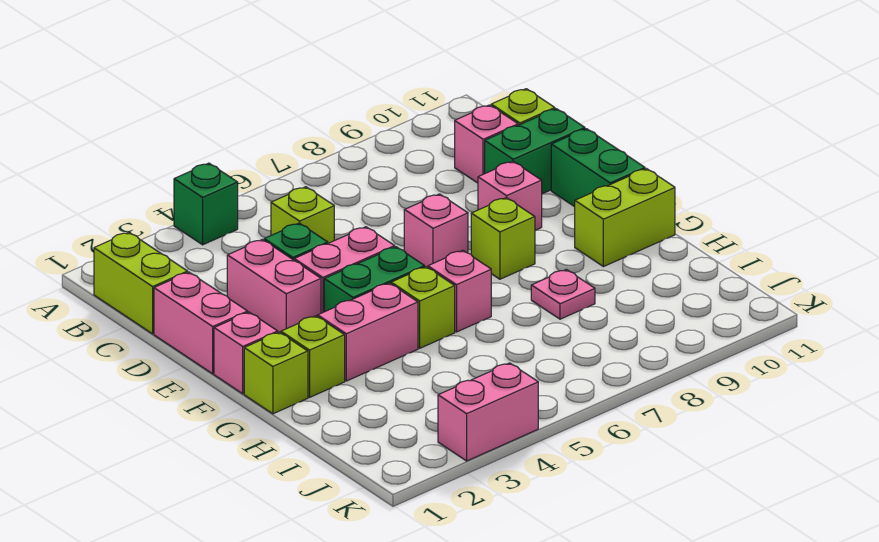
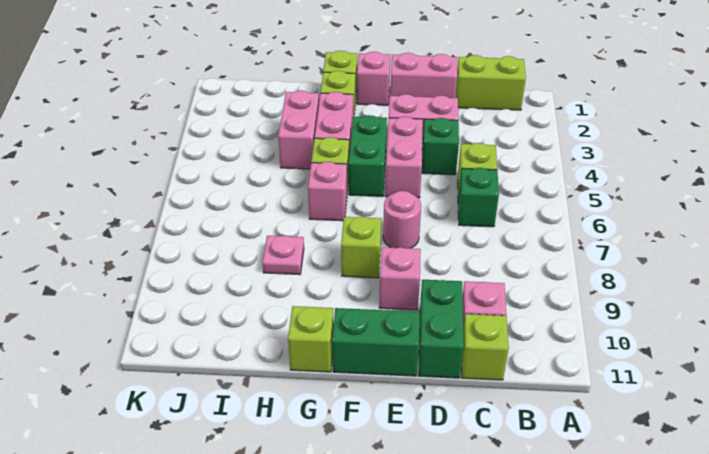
green brick A4 level 1 -> green brick C6 level 1
pink brick E7 level 1 -> pink round brick E7 level 1
lime brick G10:G11 level 1 -> lime brick G11 level 1
pink brick K3:K4 level 1 -> pink brick H3:H4 level 1

